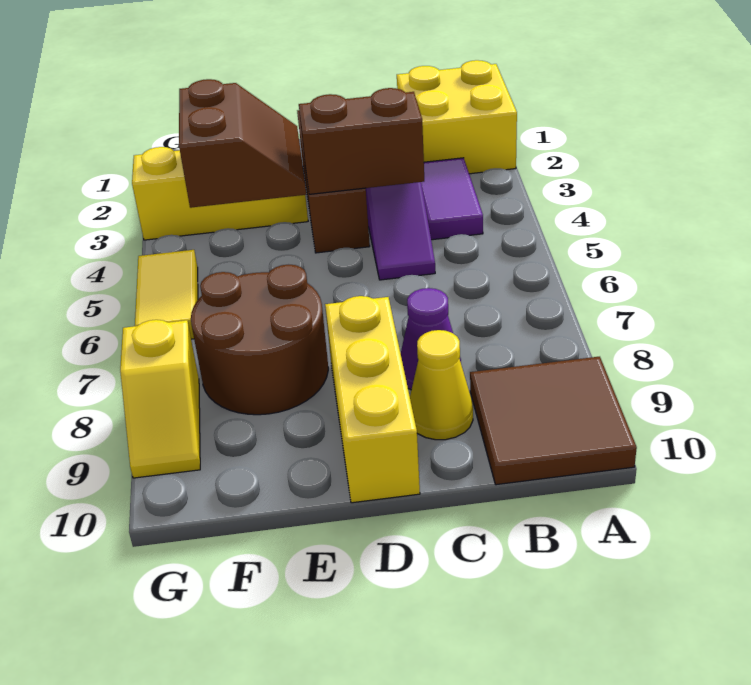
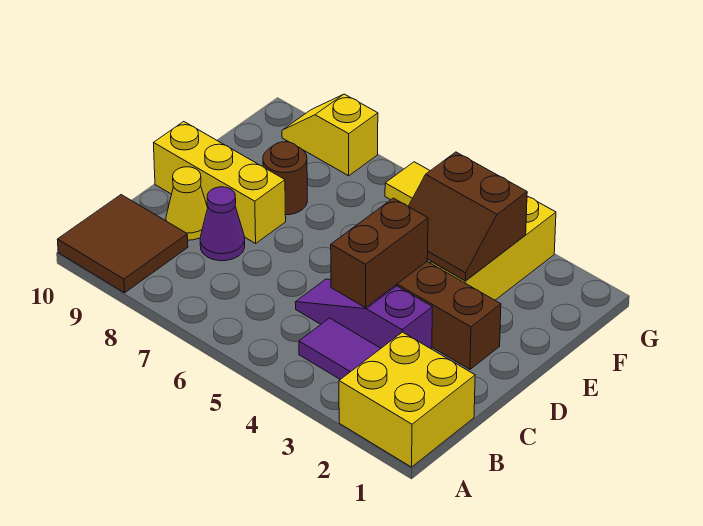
brown round brick E7:F8 level 1 -> brown round brick E8 level 1

